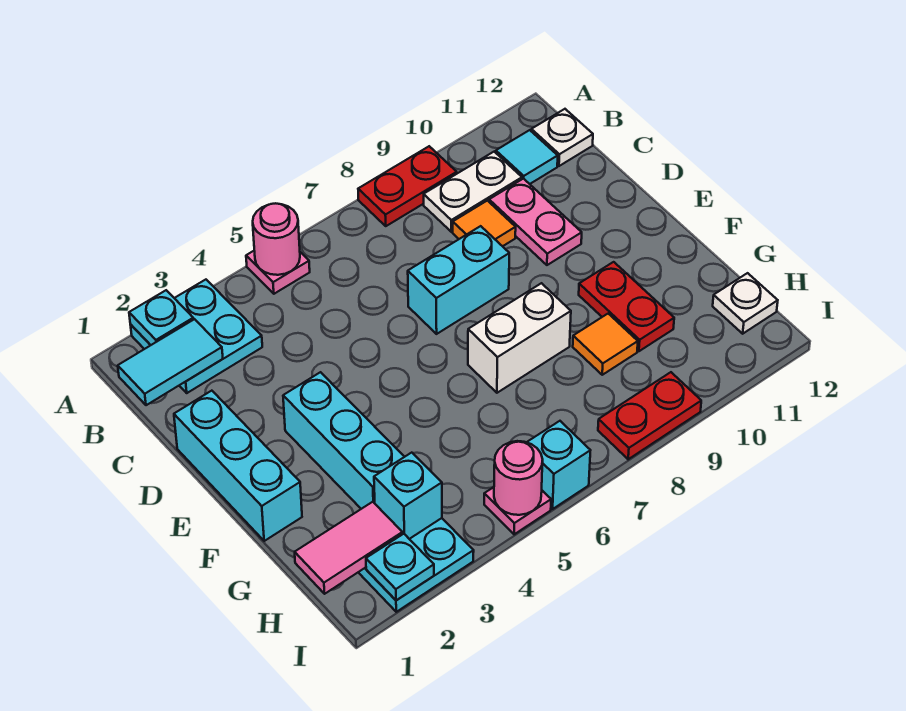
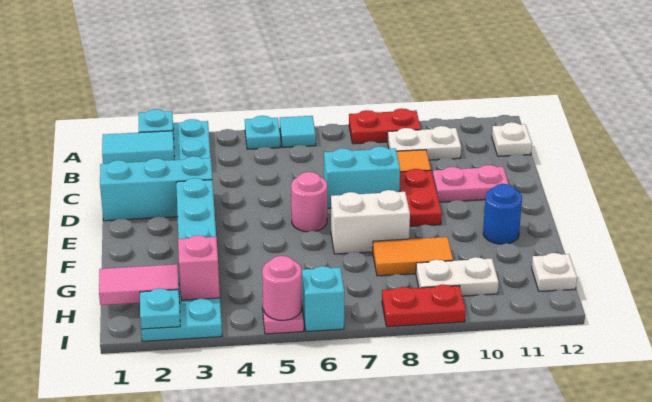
pink plate A5 level 1 -> cyan plate A5 level 1
pink round brick A5 level 2 -> pink round brick E6 level 1
cyan tile B11 level 1 -> cyan tile A6 level 1
pink plate C10:D10 level 1 -> pink plate D10:D11 level 1
cyan brick D1:F1 level 1 -> cyan brick D1:D3 level 1
red plate F10:G10 level 1 -> red plate D9:E9 level 1
none -> blue round brick F11 level 1
orange tile G9 level 1 -> orange tile G8:G9 level 1
cyan brick H3 level 2 -> pink brick H3 level 2
none -> white plate H9:H10 level 1

